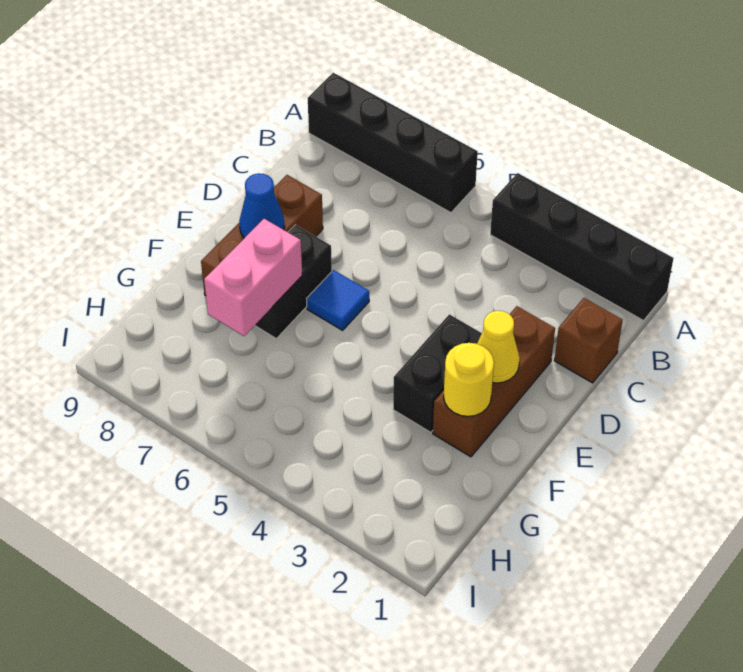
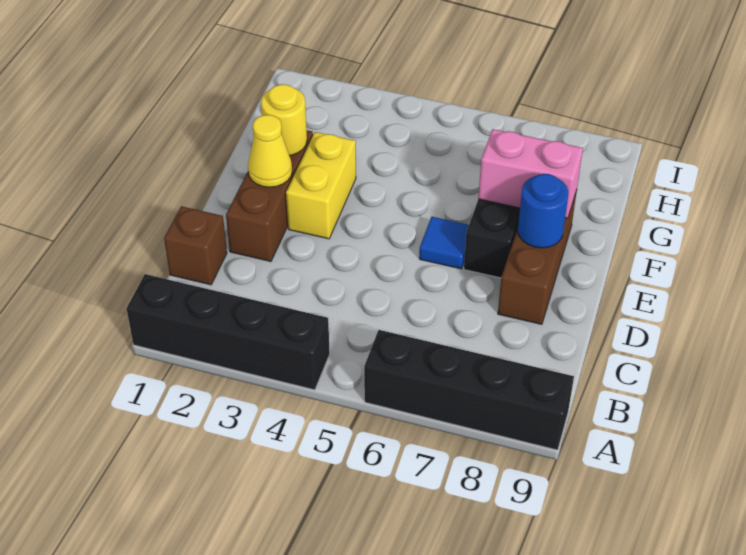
black brick E3:F3 level 1 -> yellow brick E3:F3 level 1
blue cone E8 level 2 -> blue round brick E8 level 2
pink brick F7:G7 level 2 -> pink brick F7:F8 level 2

